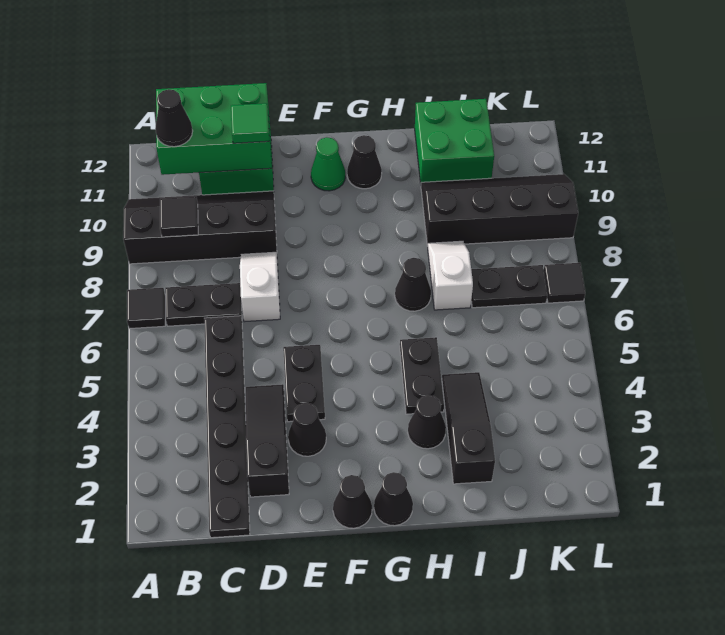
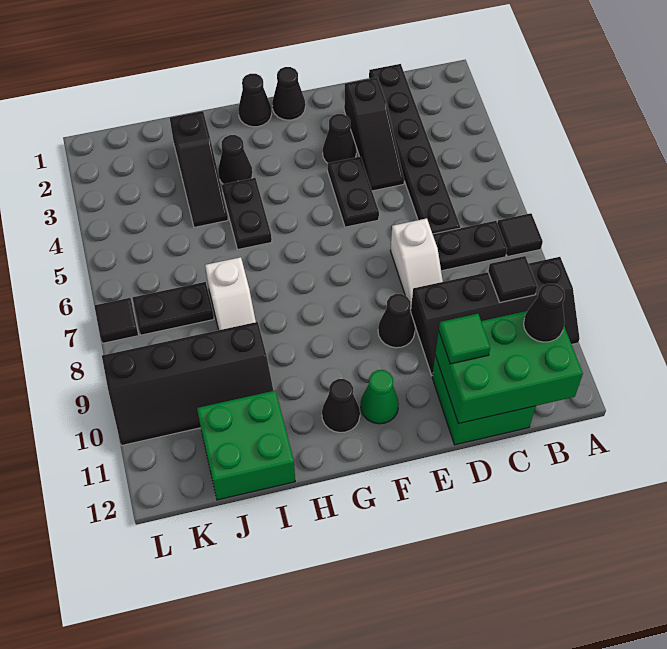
black cone H7 level 1 -> black cone E9 level 1

